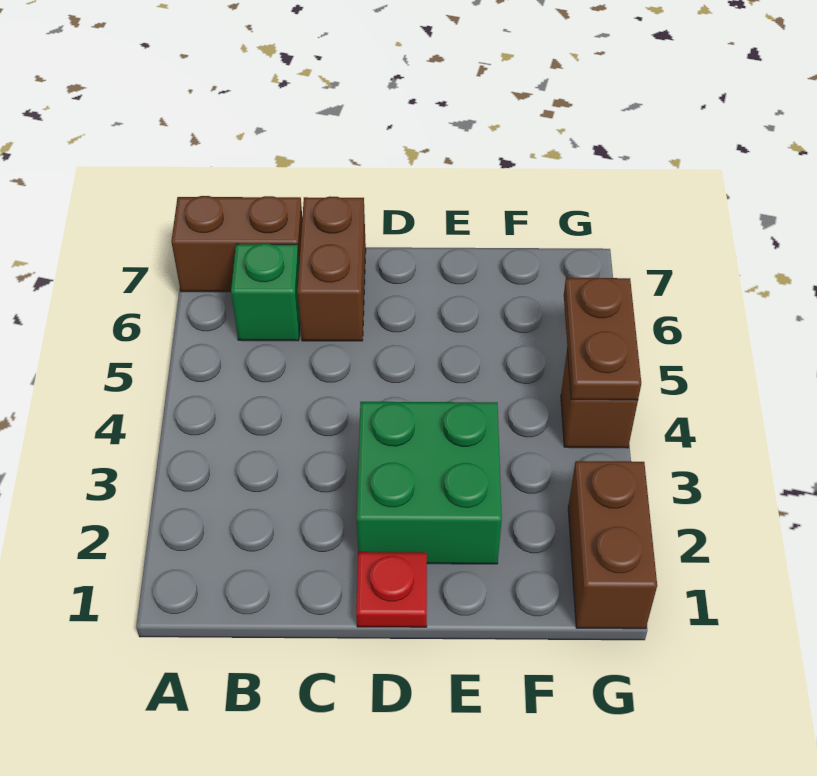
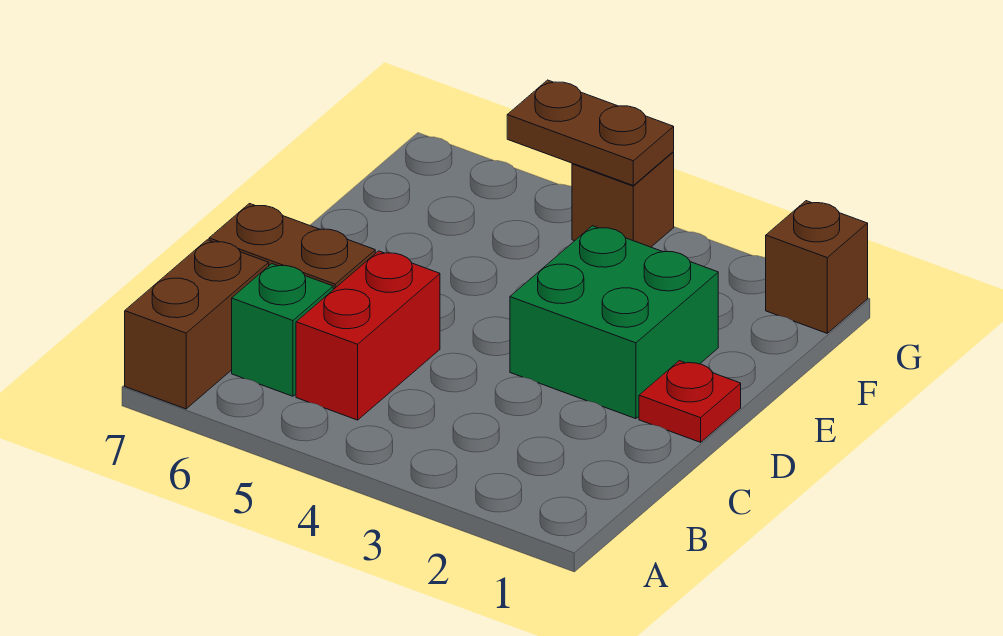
none -> red brick B5:C5 level 1
brown brick G1:G2 level 1 -> brown brick G1 level 1

